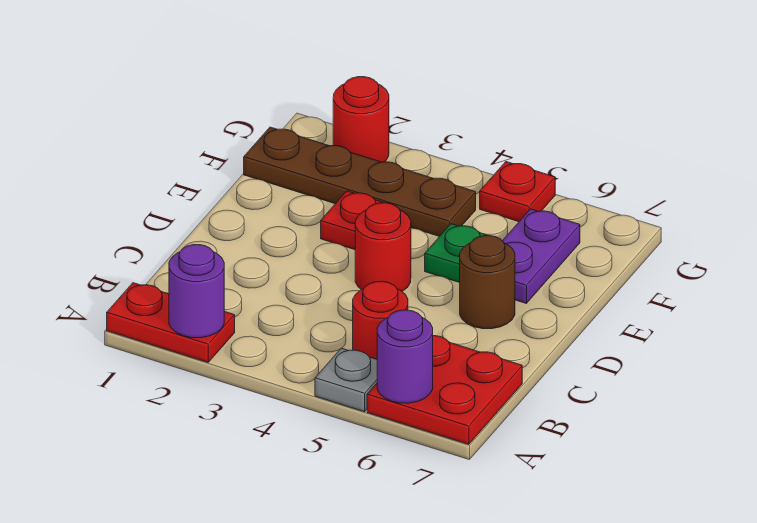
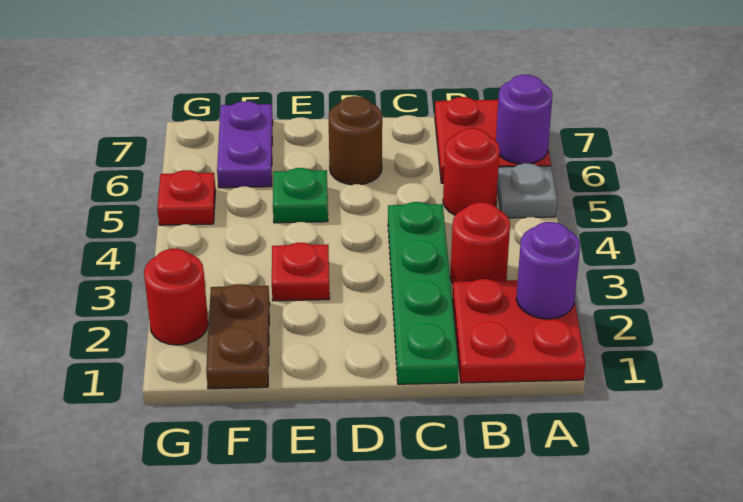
red plate A1:A2 level 1 -> red plate A1:B2 level 1
none -> green plate C1:C4 level 1
red round brick D4 level 1 -> red round brick B3 level 1
purple plate E6:F6 level 1 -> purple plate F6:F7 level 1
brown plate F1:F4 level 1 -> brown plate F1:F2 level 1

